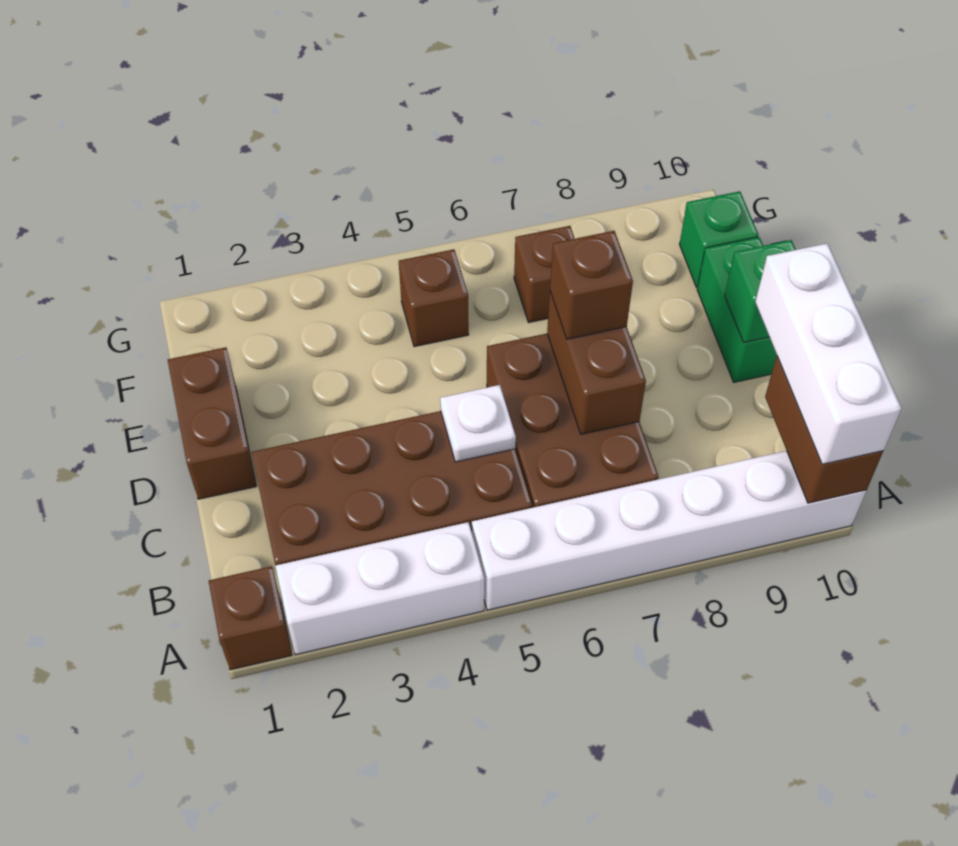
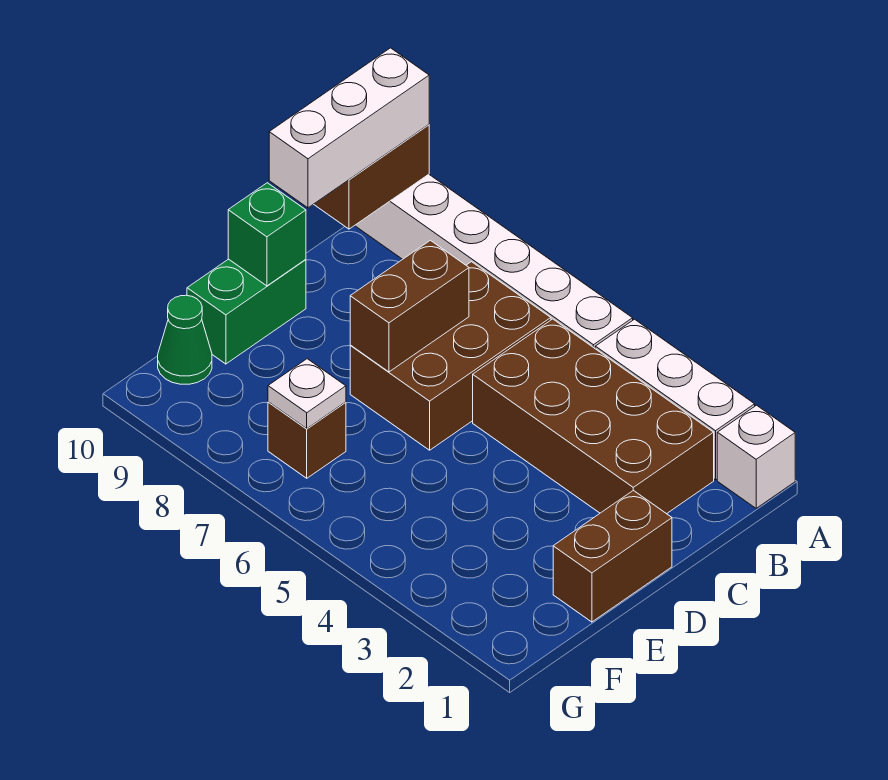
brown brick A1 level 1 -> white brick A1 level 1
white plate C5 level 2 -> white plate F7 level 2
brown brick D7 level 3 -> none
brown brick F5 level 1 -> none
green brick F10 level 1 -> green cone F10 level 1

